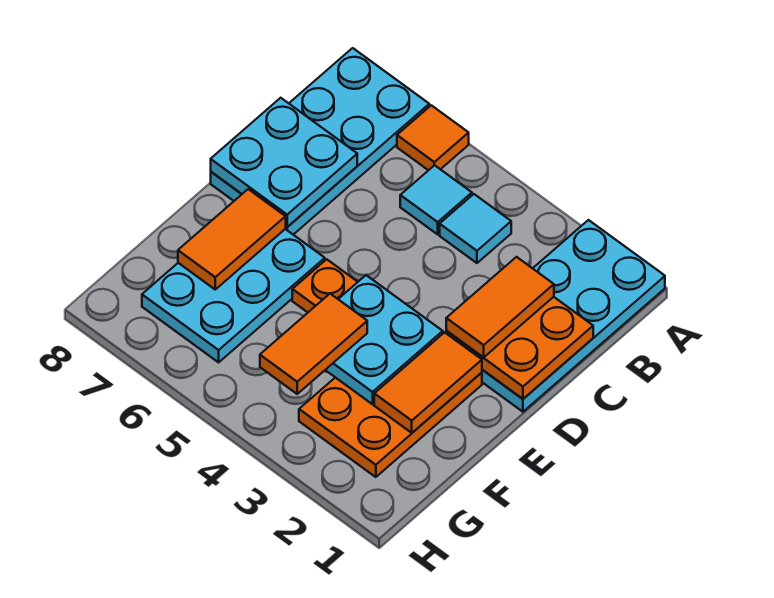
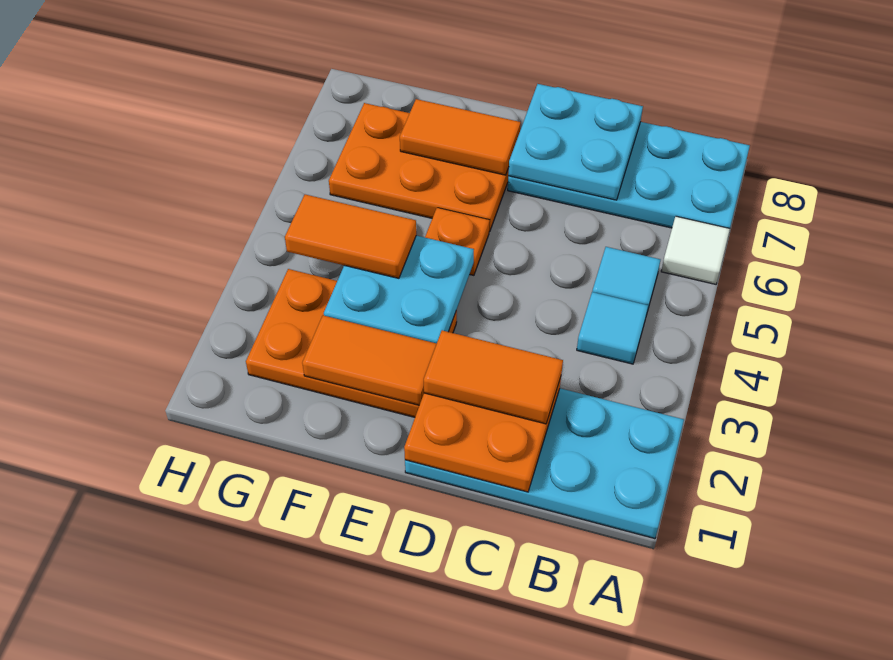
orange tile A6 level 1 -> white tile A6 level 1
cyan plate E6:G7 level 1 -> orange plate E6:G7 level 1

